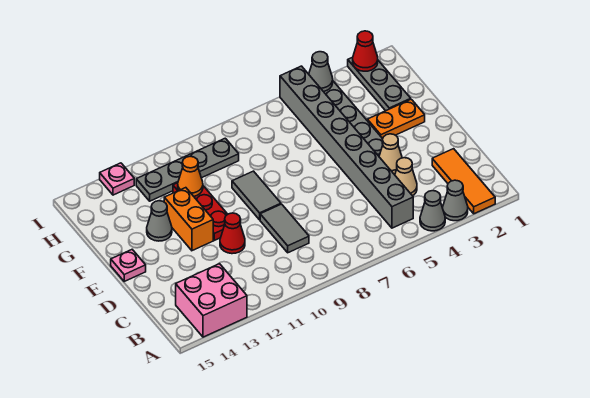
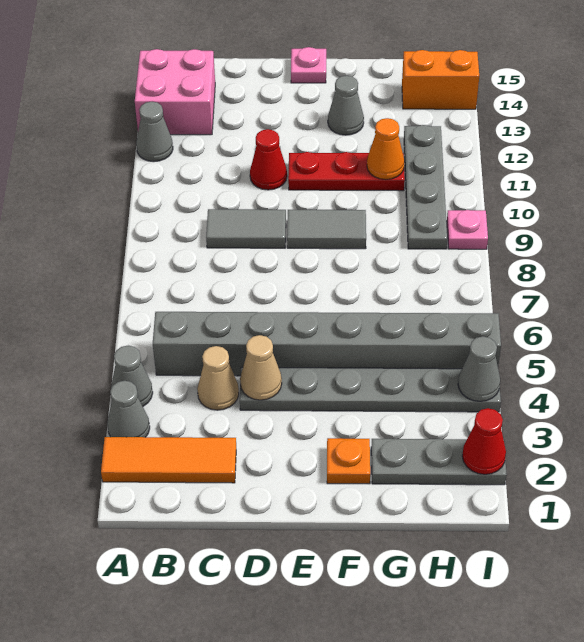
none -> grey cone A12 level 1
orange brick E12:F12 level 1 -> orange brick H14:I14 level 1
orange plate F2:F3 level 1 -> orange plate F2 level 1
pink plate I13 level 1 -> pink plate I9 level 1

